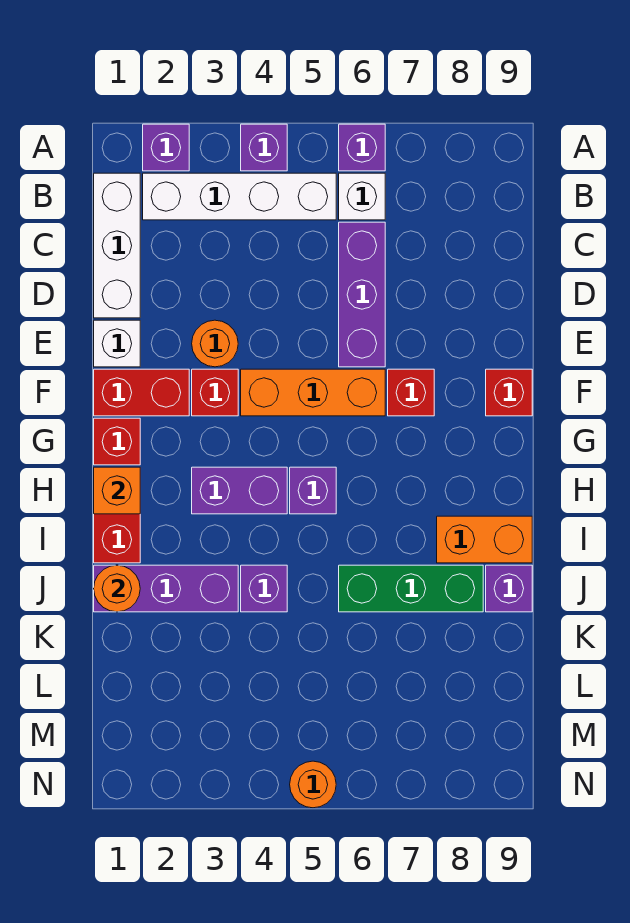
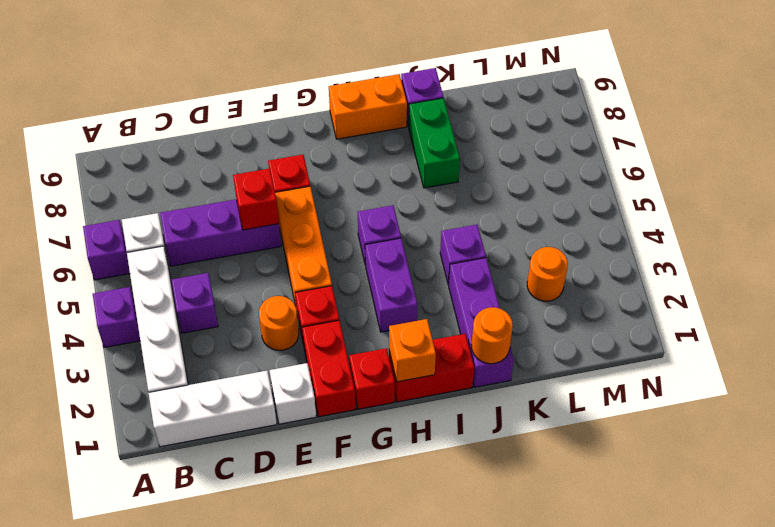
purple brick A2 level 1 -> purple brick C4 level 1
red brick F9 level 1 -> red brick E6 level 2
orange brick I8:I9 level 1 -> orange brick H9:I9 level 1
green brick J6:J8 level 1 -> green brick J7:J8 level 1
orange round brick N5 level 1 -> orange round brick L3 level 1

